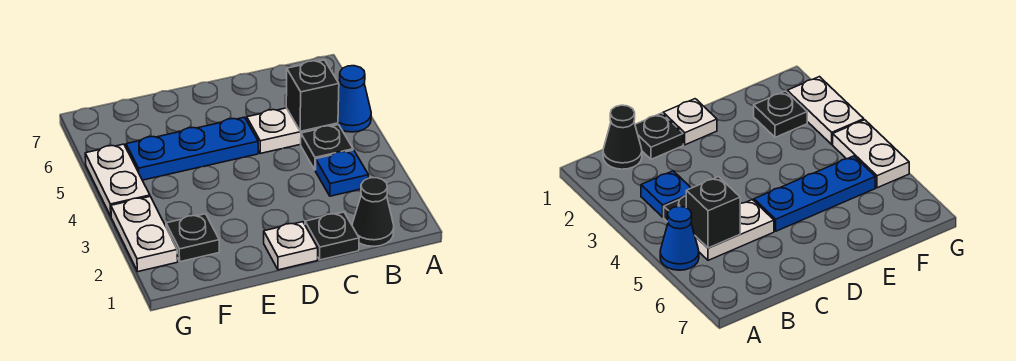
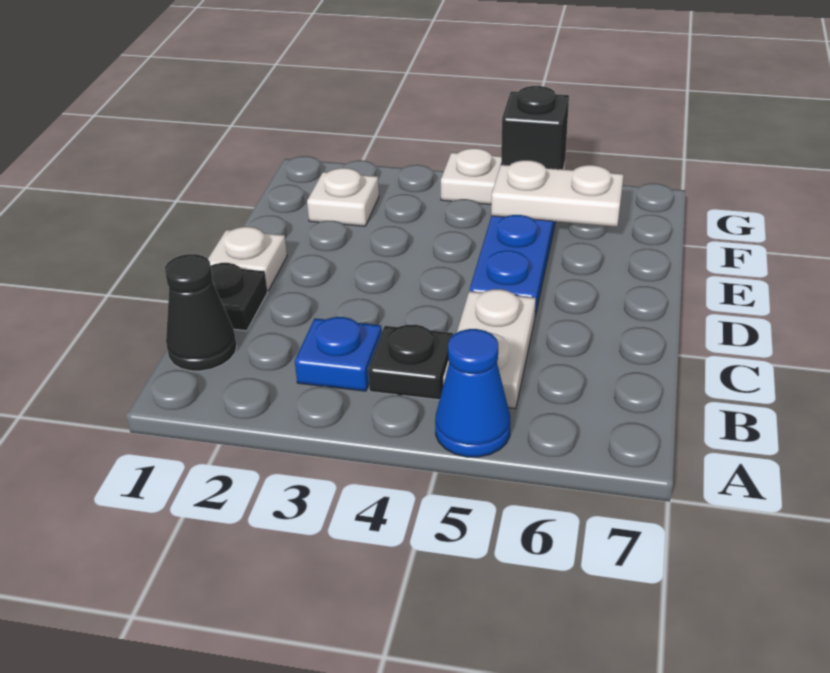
black brick B5 level 2 -> black brick G5 level 2
black plate F2 level 1 -> white plate F2 level 1
white plate G2:G3 level 1 -> white plate F5:F6 level 2

